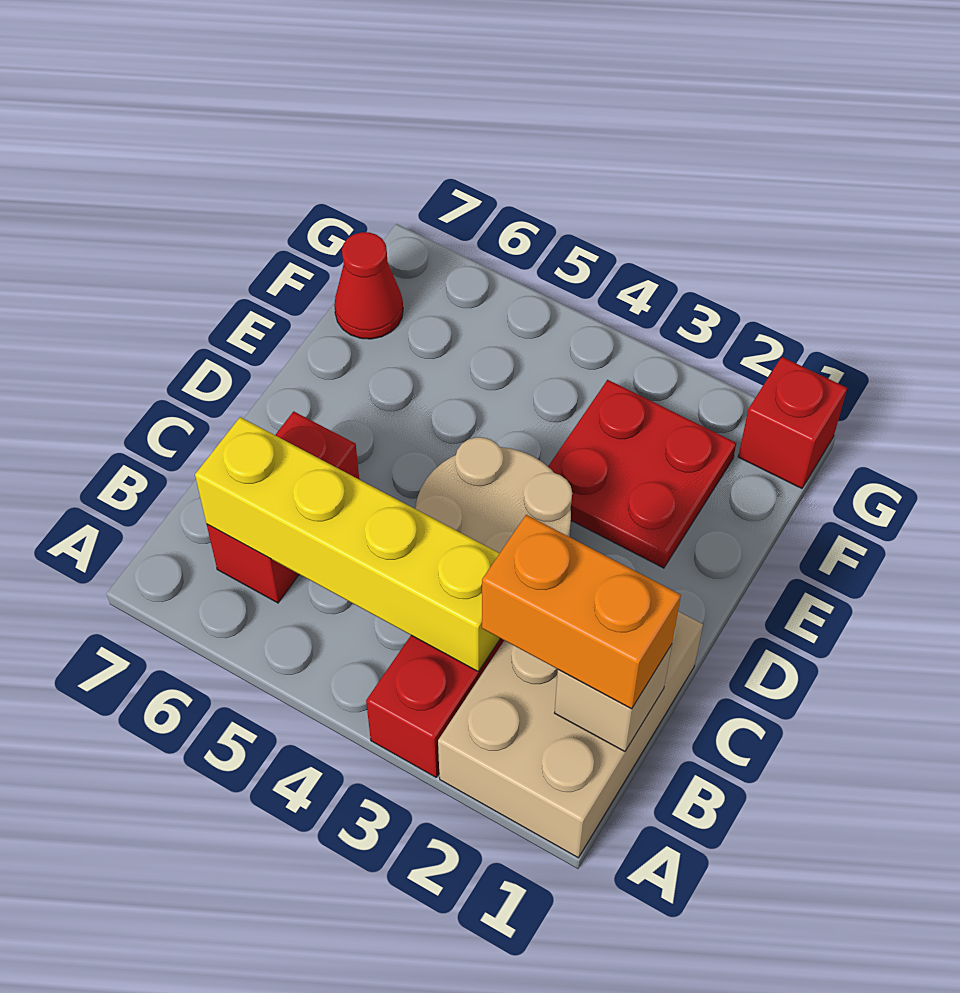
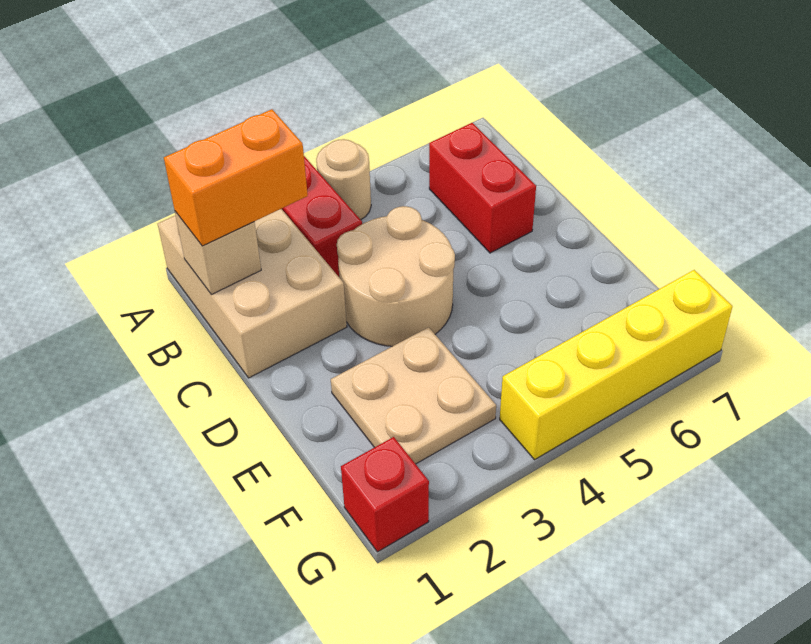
none -> tan round brick A4 level 1
yellow brick B3:B6 level 2 -> yellow brick G4:G7 level 1
red plate E2:F3 level 1 -> tan plate E2:F3 level 1
red cone F7 level 1 -> none

